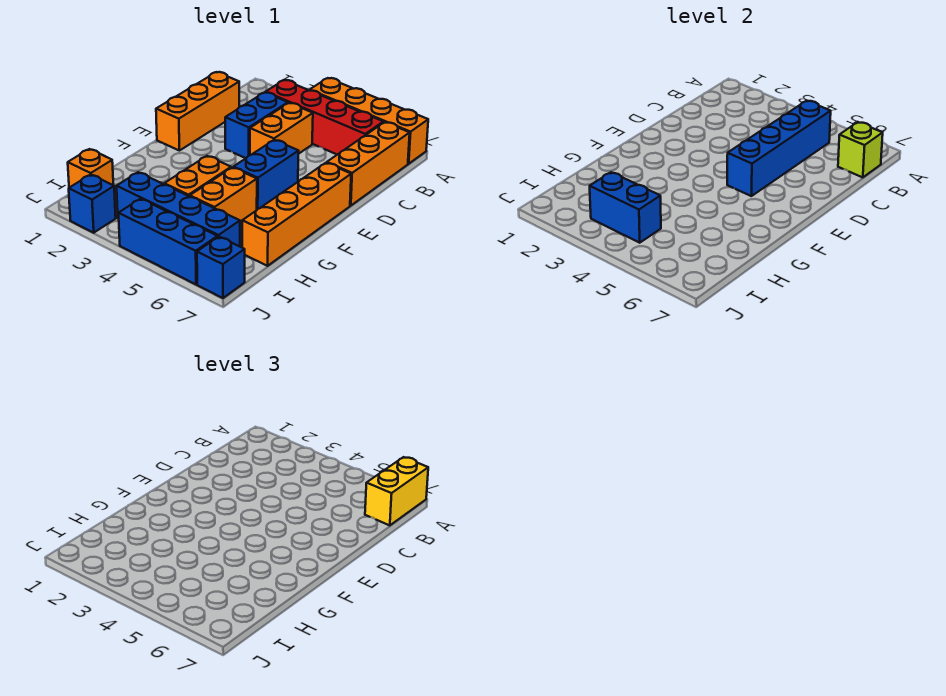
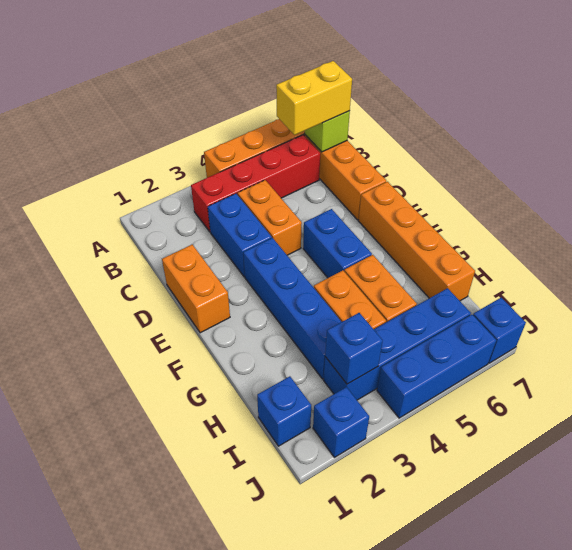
yellow brick A7:B7 level 3 -> yellow brick B6:B7 level 3
blue brick B5:E5 level 2 -> blue brick E3:H3 level 1
orange brick C1:E1 level 1 -> orange brick D1:E1 level 1
orange brick I1 level 1 -> blue brick I1 level 1
blue brick I3:I4 level 2 -> blue brick I3 level 2

